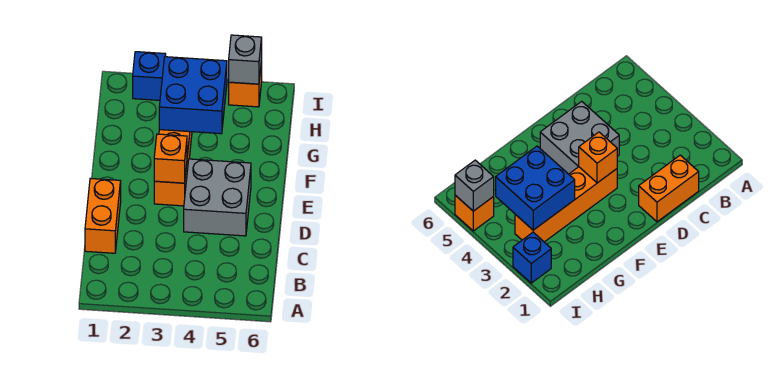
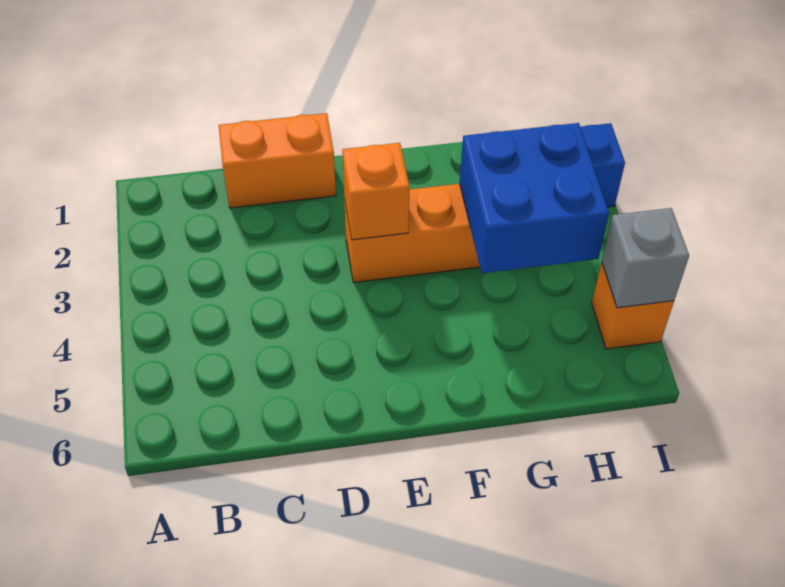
grey brick D4:E5 level 1 -> none

